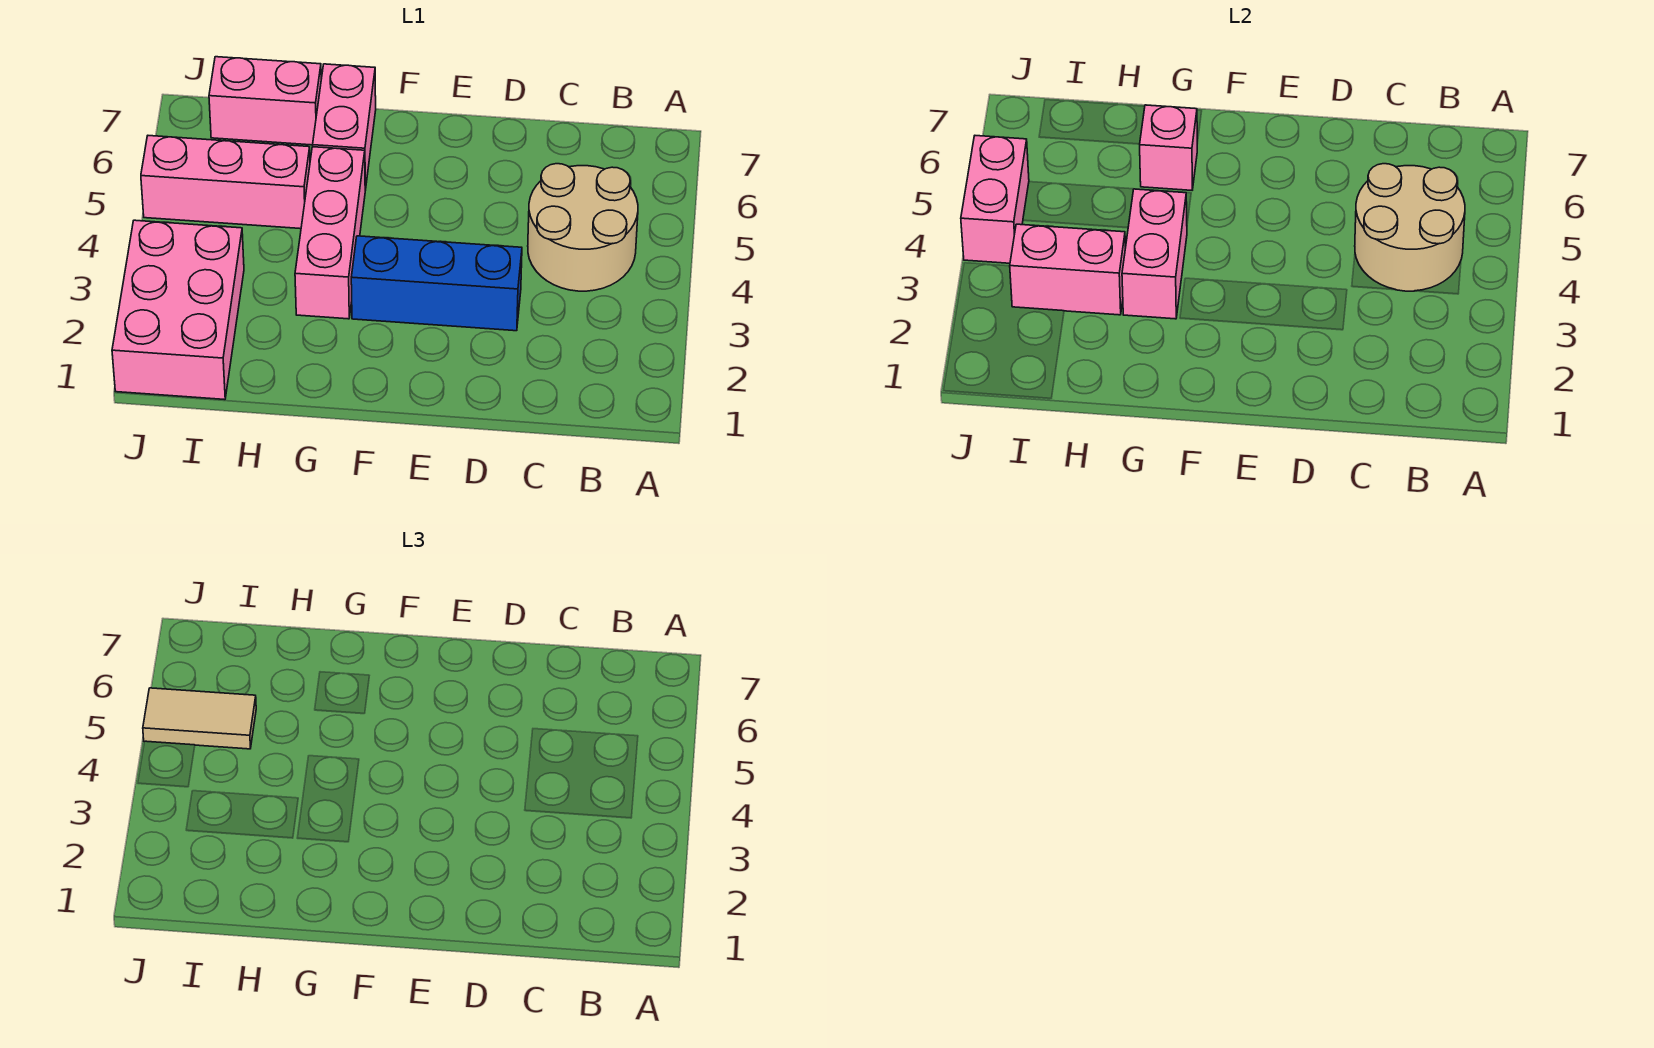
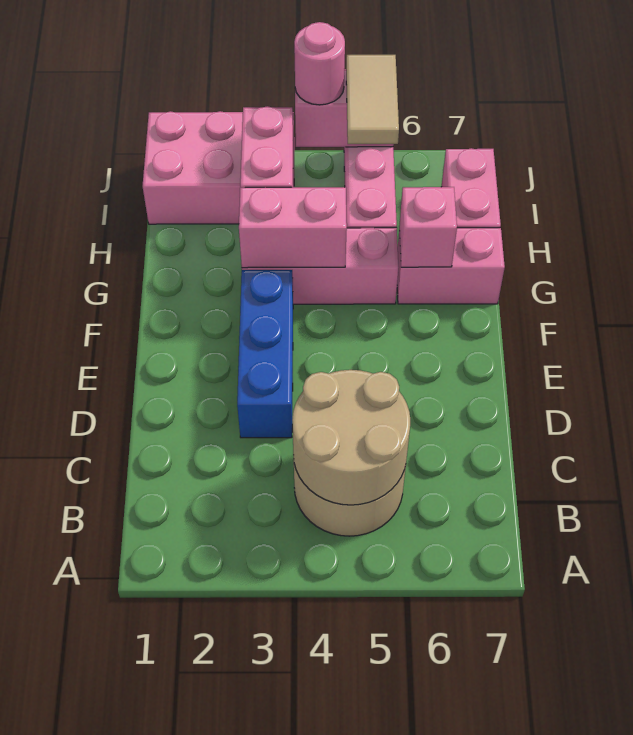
none -> pink round brick J4 level 3

